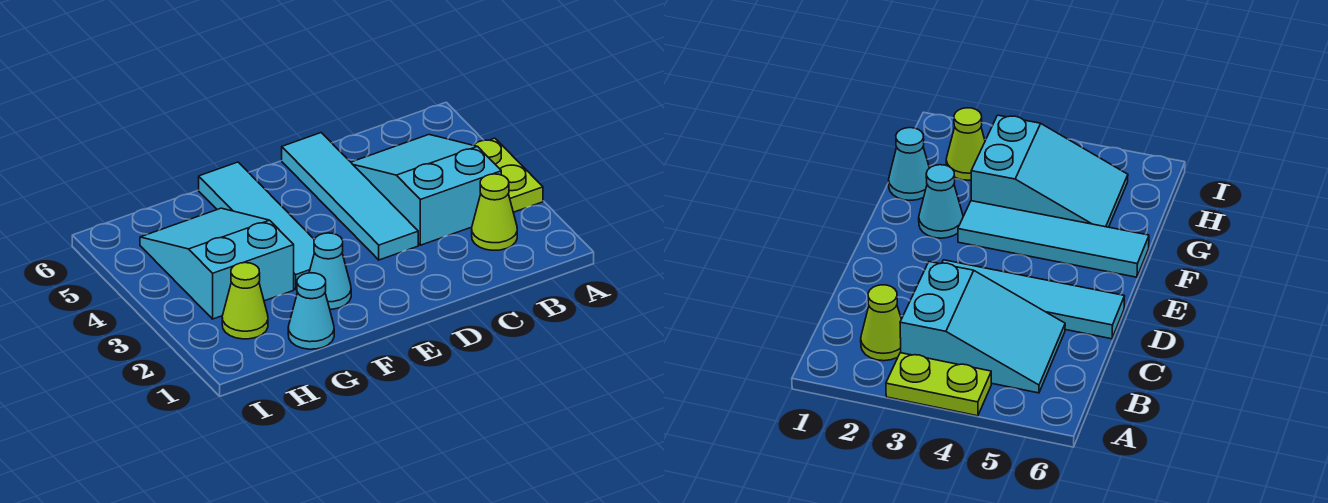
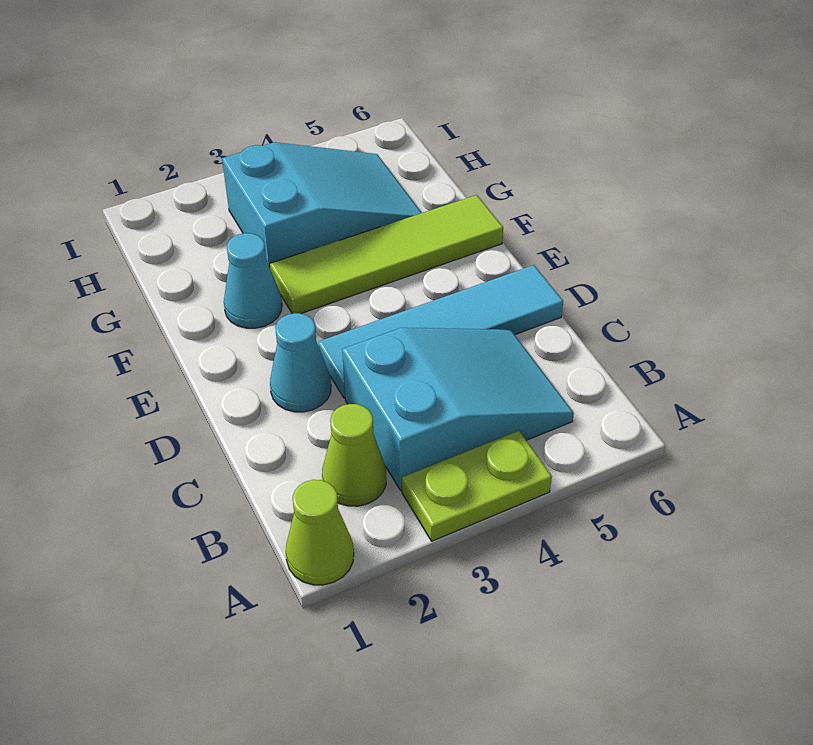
cyan tile F3:F6 level 1 -> lime tile F3:F6 level 1
cyan cone G1 level 1 -> cyan cone D2 level 1
lime cone H2 level 1 -> lime cone A1 level 1

